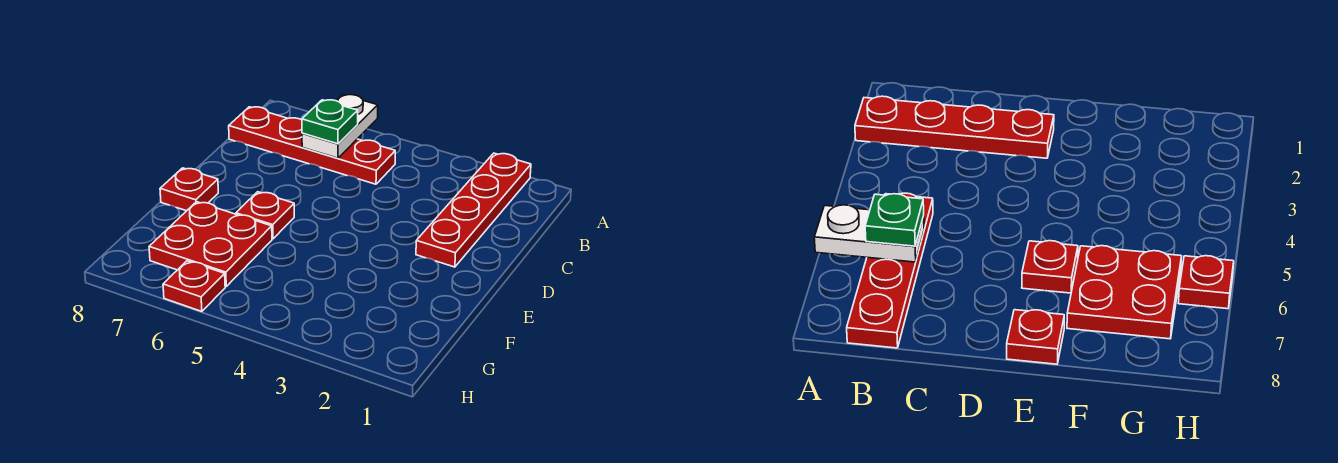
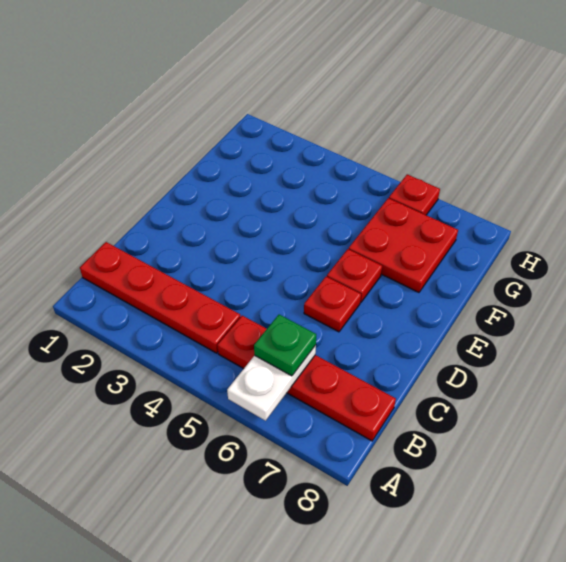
red plate A2:D2 level 1 -> red plate B1:B4 level 1
red plate E8 level 1 -> red plate D6 level 1

